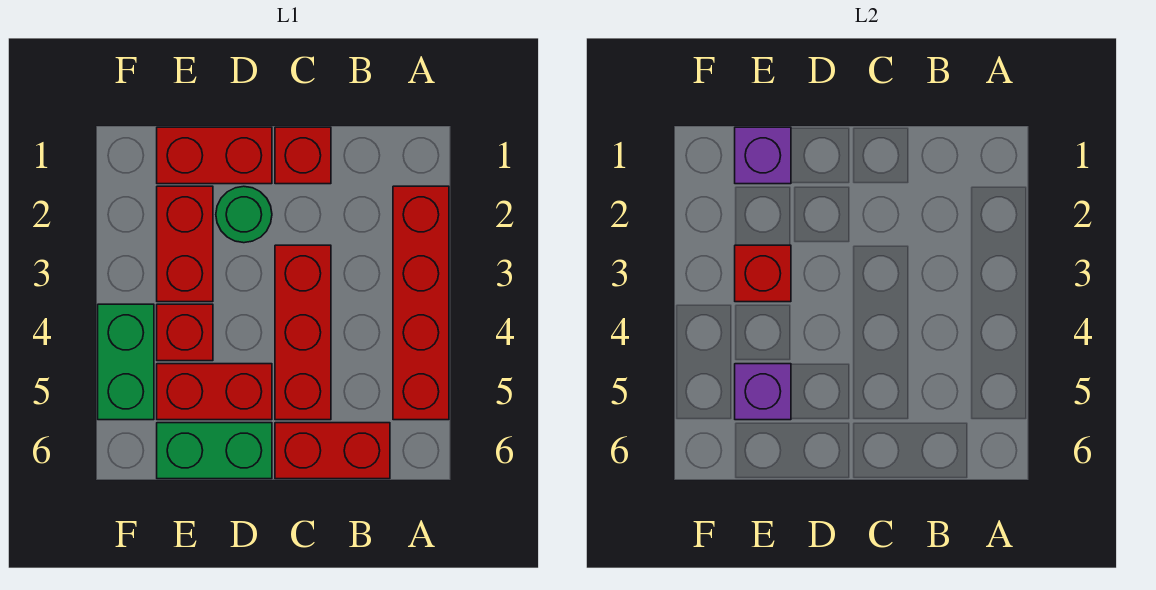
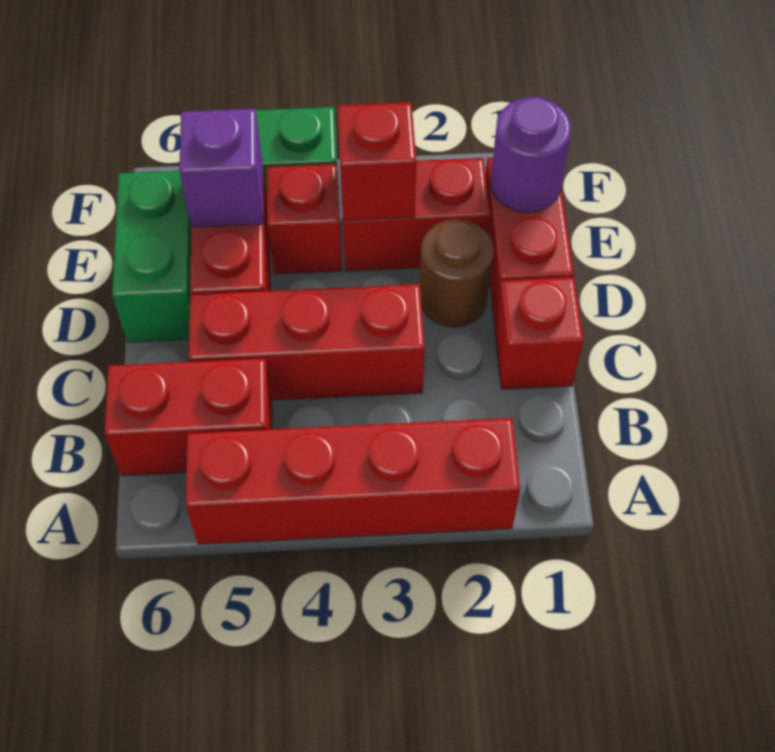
red brick B6:C6 level 1 -> red brick B5:B6 level 1
green round brick D2 level 1 -> brown round brick D2 level 1
purple brick E1 level 2 -> purple round brick E1 level 2

